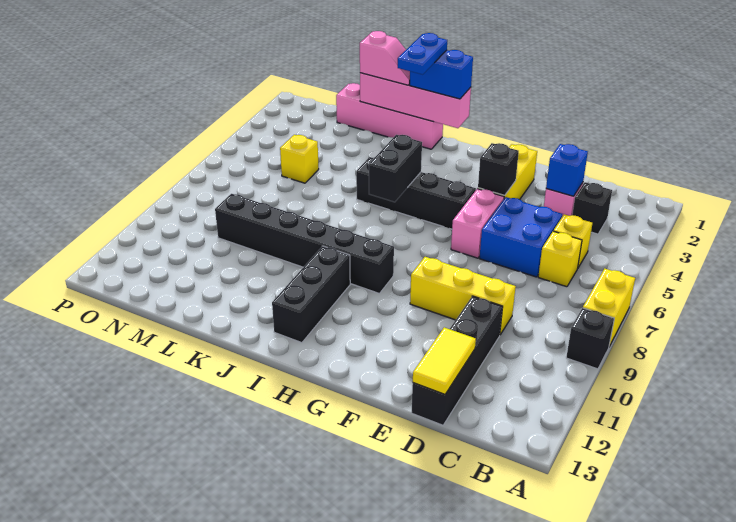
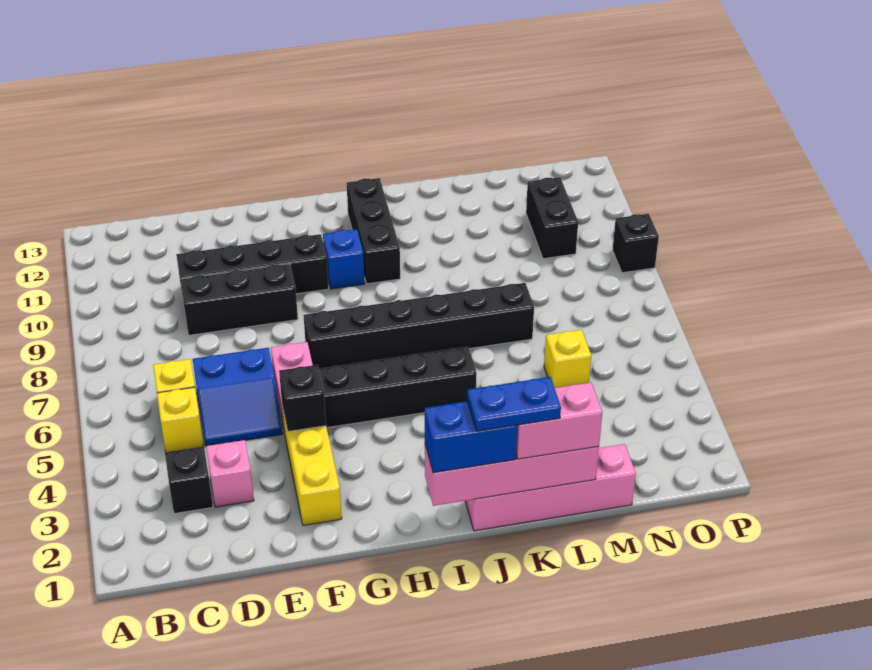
yellow brick A7:A8 level 1 -> none
black brick A9 level 1 -> black brick P9 level 1
blue brick D3 level 2 -> blue brick H10 level 1
blue brick D5:E6 level 1 -> blue slope D5:E6 level 1 top 6
yellow brick D9:F9 level 1 -> black brick D9:F9 level 1
black brick D10:D13 level 1 -> black brick D10:G10 level 1
yellow tile D12:D13 level 2 -> none
black brick H9:M9 level 1 -> black brick G7:L7 level 1
black brick I5:I6 level 2 -> black brick N10:N11 level 1
blue plate J1:J2 level 4 -> blue plate J1:K1 level 4
pink slope K1:L1 level 3 top L -> pink brick K1:L1 level 3

